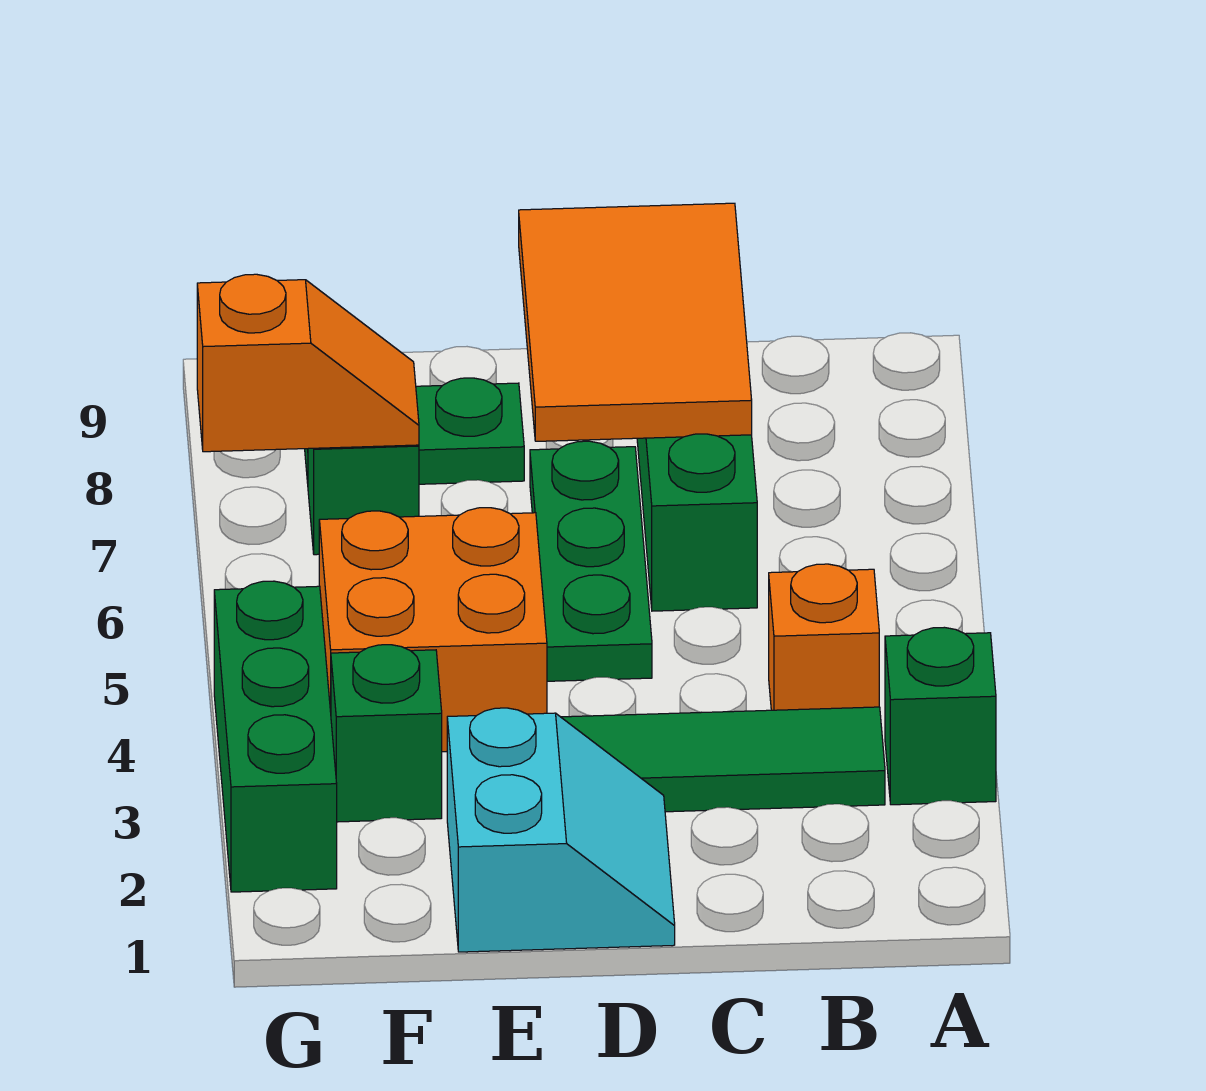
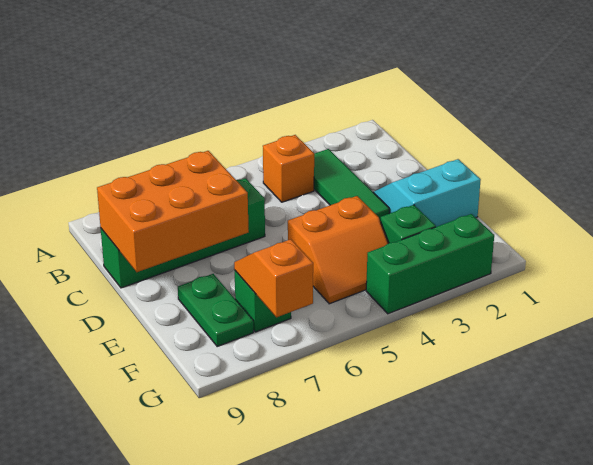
green brick A3 level 1 -> none
orange tile C7:D9 level 2 -> orange brick C7:D9 level 2
green plate D5:D7 level 1 -> none
orange brick E4:F5 level 1 -> orange slope E4:F5 level 1 top E

